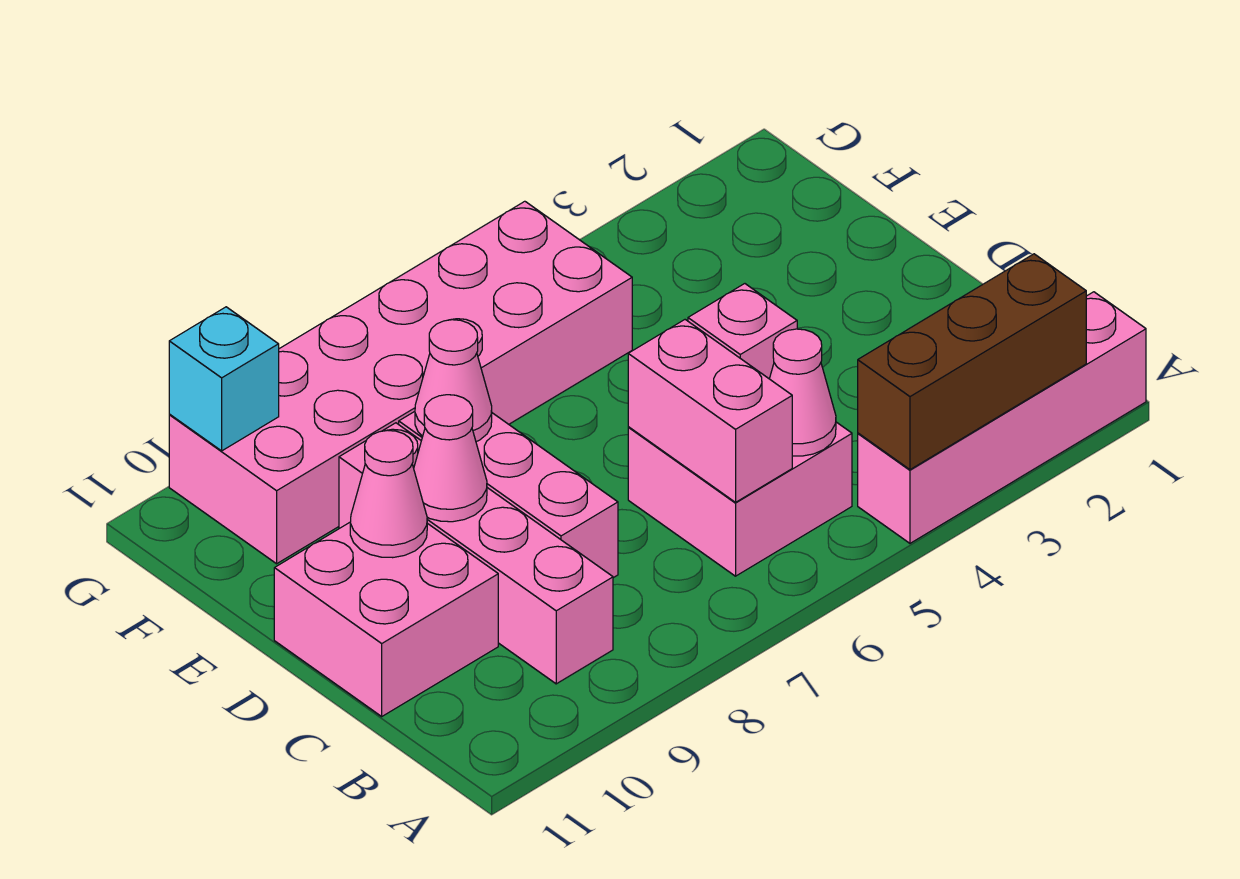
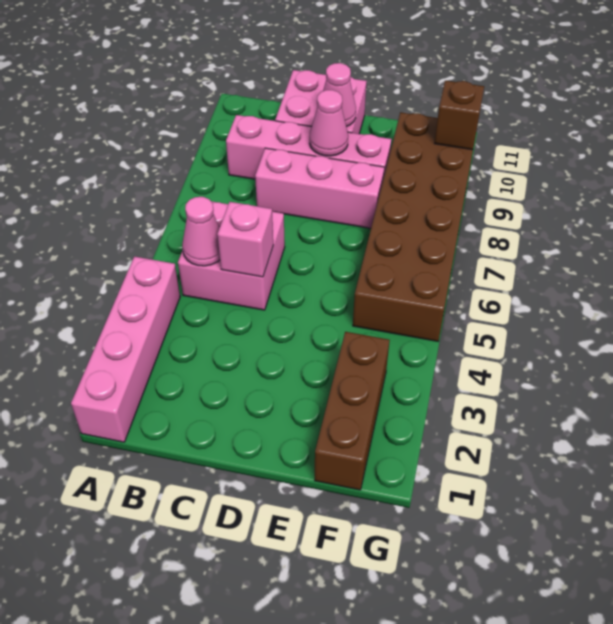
brown brick A2:A4 level 2 -> brown brick F1:F3 level 1
pink brick B6:C6 level 2 -> none
pink cone E8 level 2 -> none
pink brick F5:G10 level 1 -> brown brick F5:G10 level 1
cyan brick G10 level 2 -> brown brick G10 level 2

